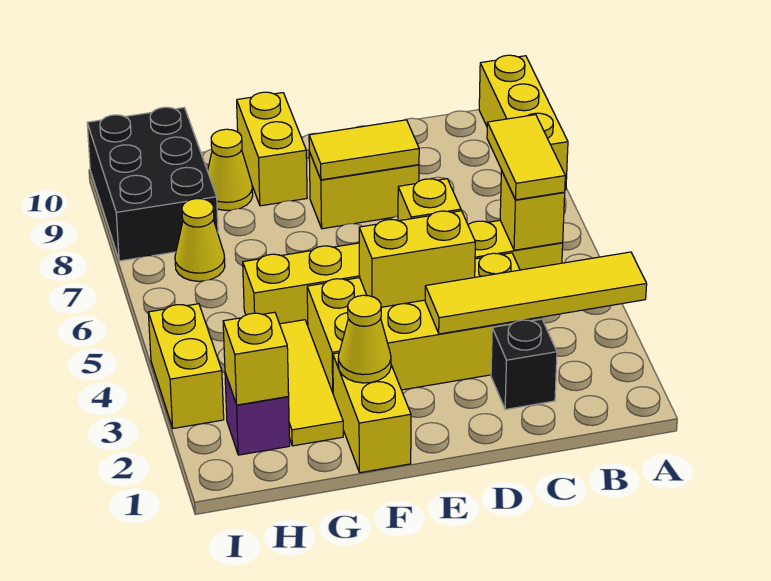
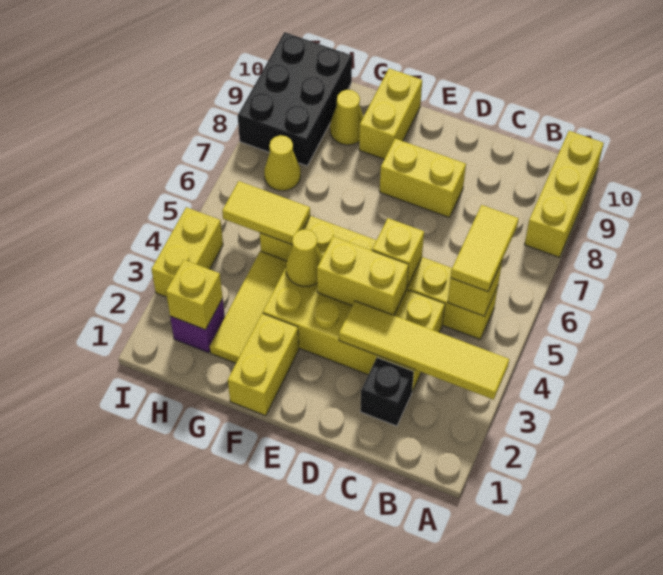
yellow tile D8:E8 level 2 -> yellow tile G5:H5 level 2
yellow cone F2 level 2 -> yellow cone F4 level 2

